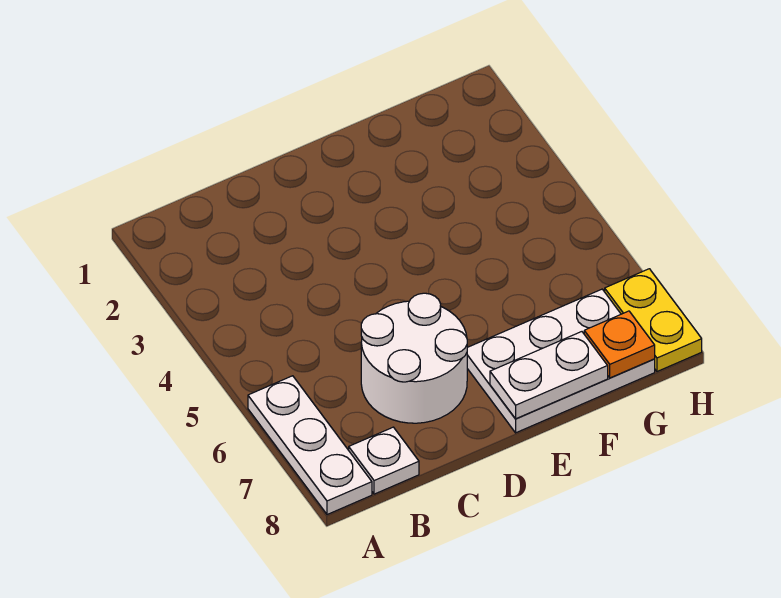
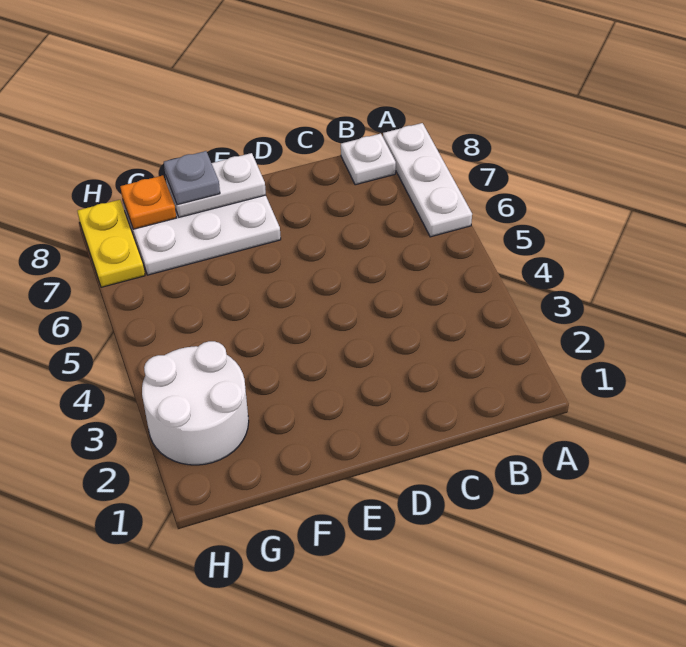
white round brick C6:D7 level 1 -> white round brick G2:H3 level 1
none -> grey plate F8 level 3

